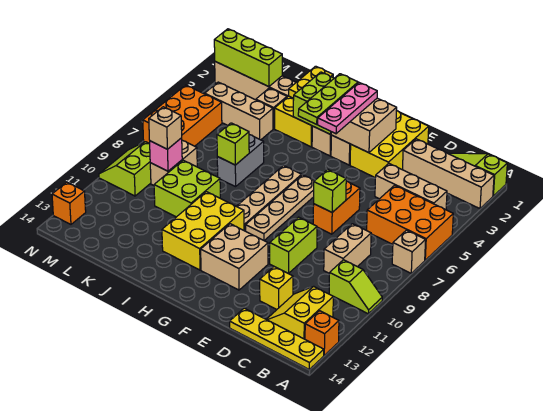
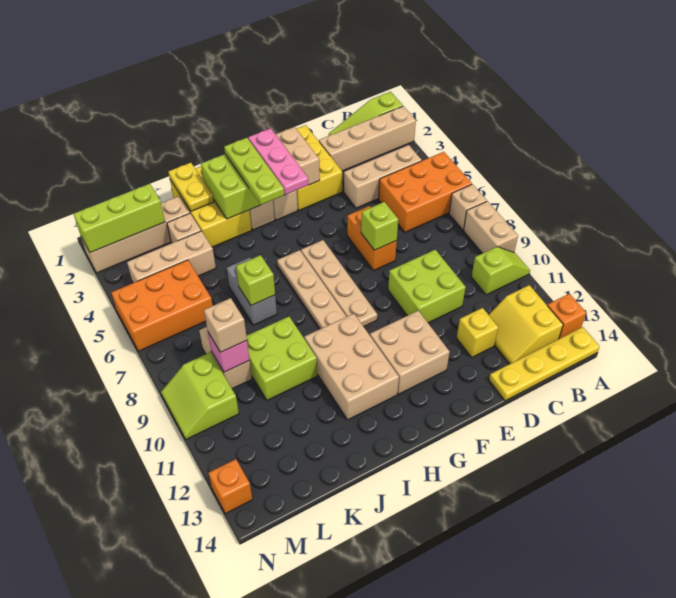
tan brick C8:C9 level 1 -> tan brick A8:A9 level 1
lime brick E9:E10 level 1 -> lime brick D9:E10 level 1
yellow brick H10:I12 level 1 -> tan brick H10:I12 level 1
orange brick M5:N7 level 1 -> orange brick L5:N6 level 1

